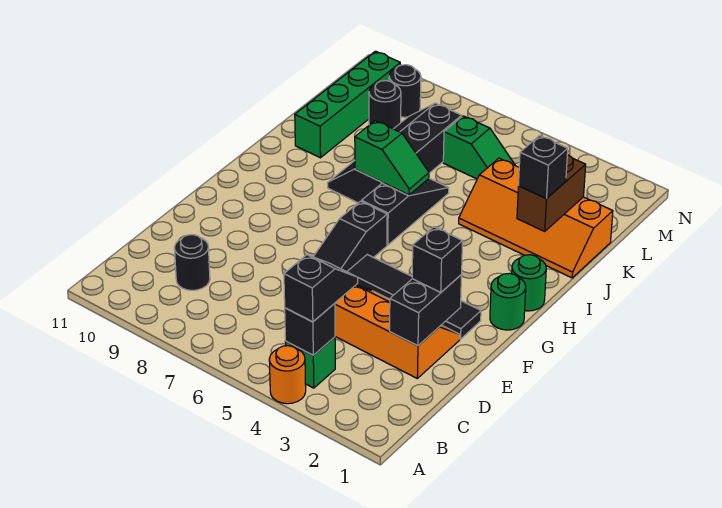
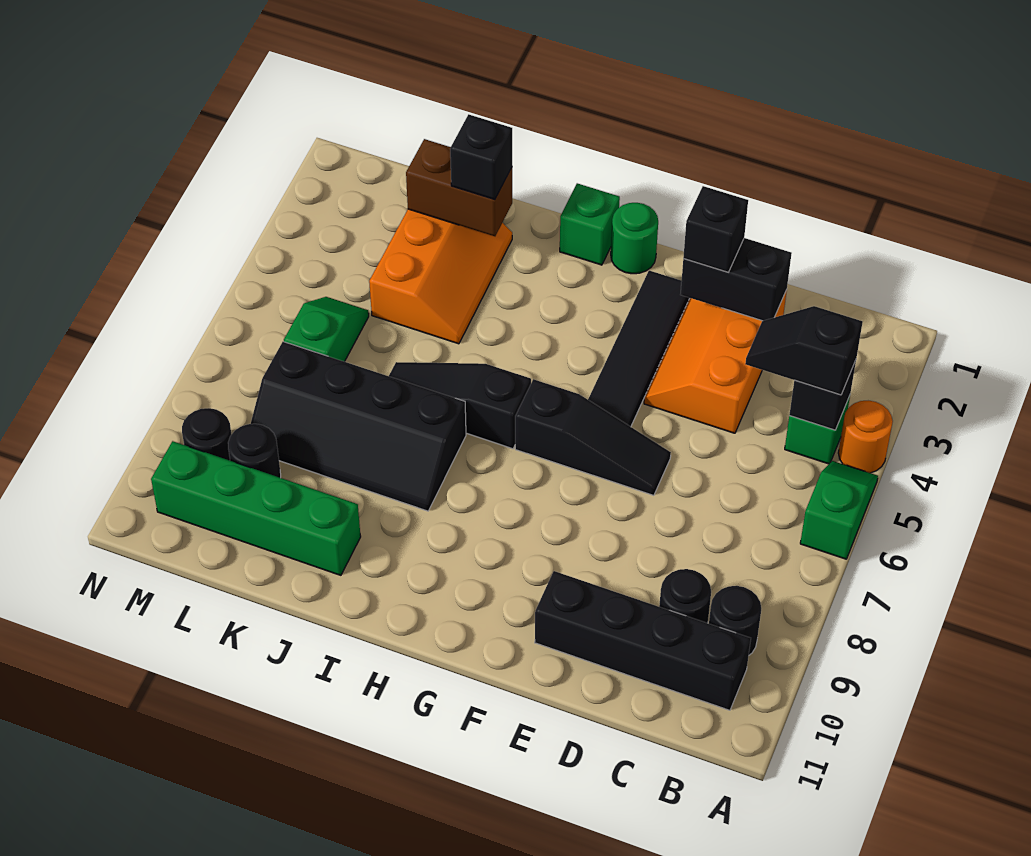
none -> black round brick B9 level 1
none -> black brick B10:E10 level 1
green round brick H1 level 1 -> green brick H1 level 1
green slope I6:I7 level 2 top 7 -> green slope A5:A6 level 1 top 6
orange slope J1:K4 level 1 top K -> orange slope J2:K4 level 1 top K

